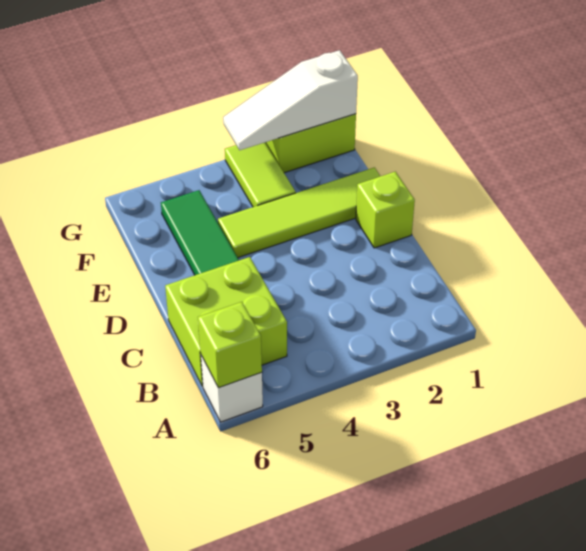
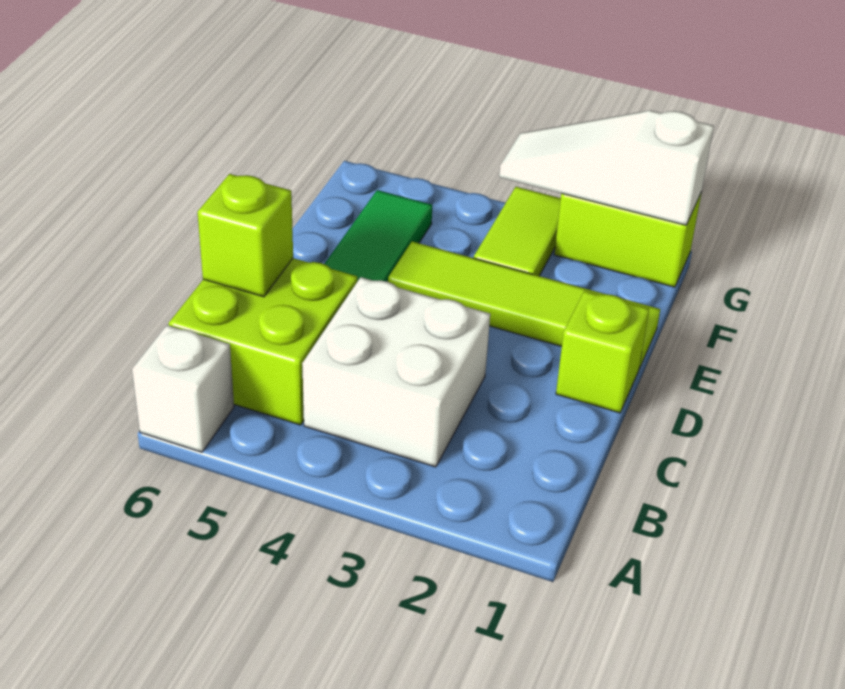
lime brick A6 level 2 -> lime brick C6 level 2
none -> white brick B3:C4 level 1

